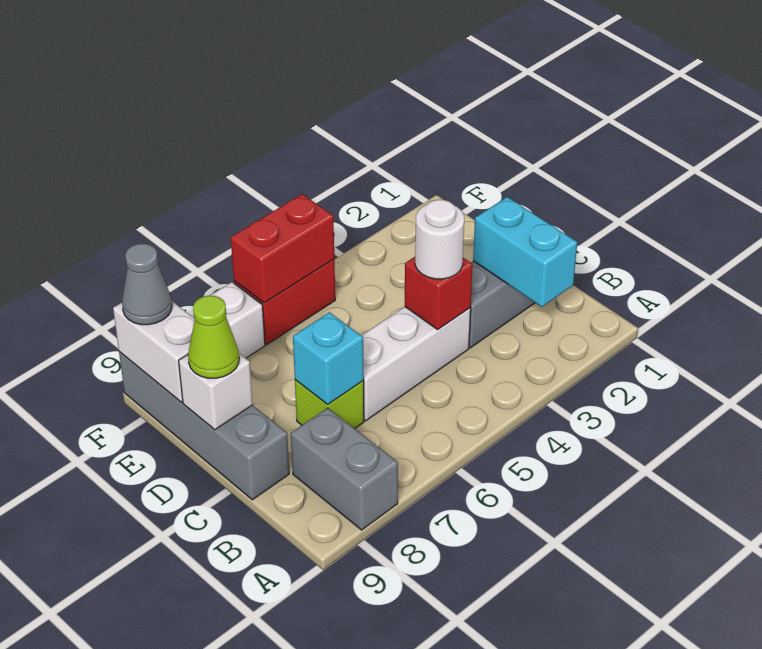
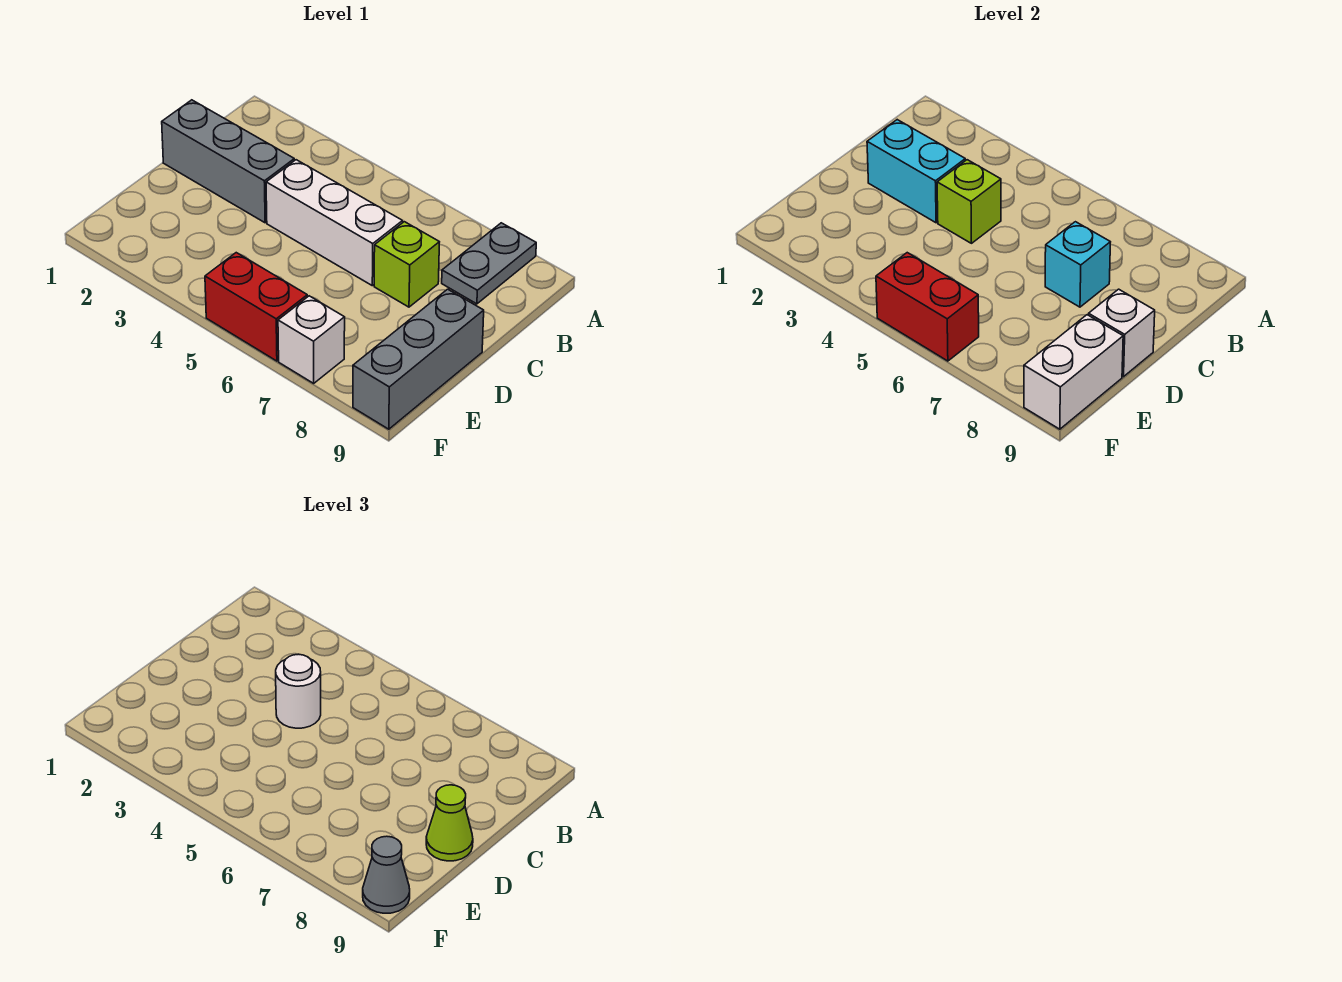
grey brick A8:B8 level 1 -> grey plate A8:B8 level 1
cyan brick B2:C2 level 2 -> cyan brick C2:C3 level 2
red brick C4 level 2 -> lime brick C4 level 2
grey brick C9:F9 level 1 -> grey brick D9:F9 level 1

